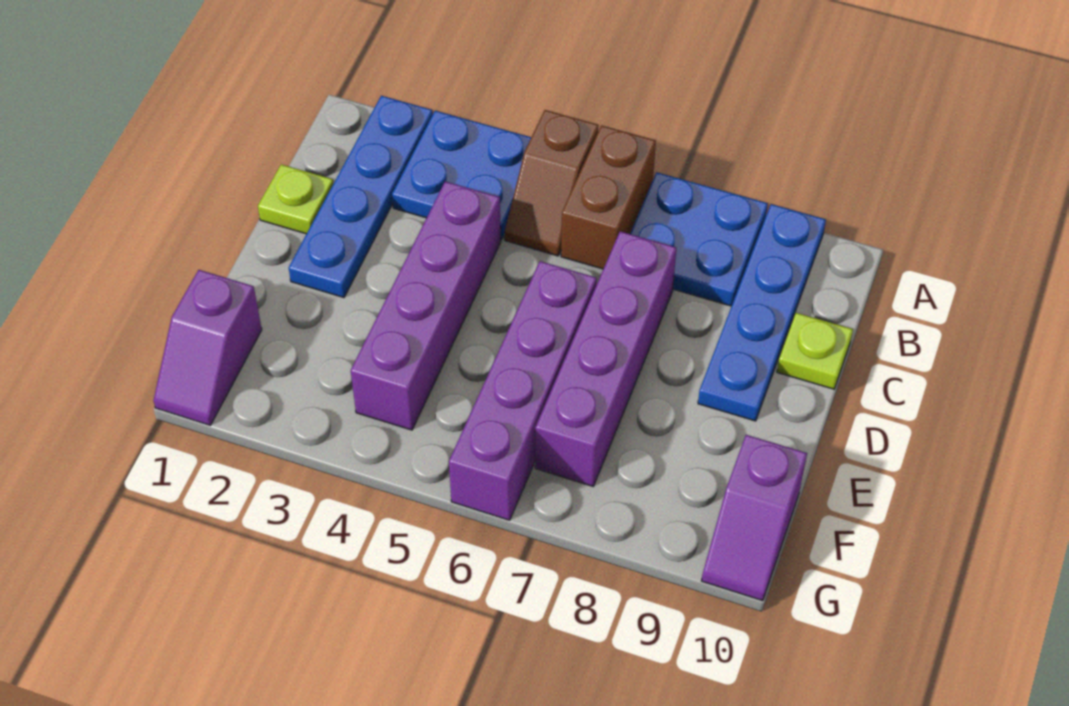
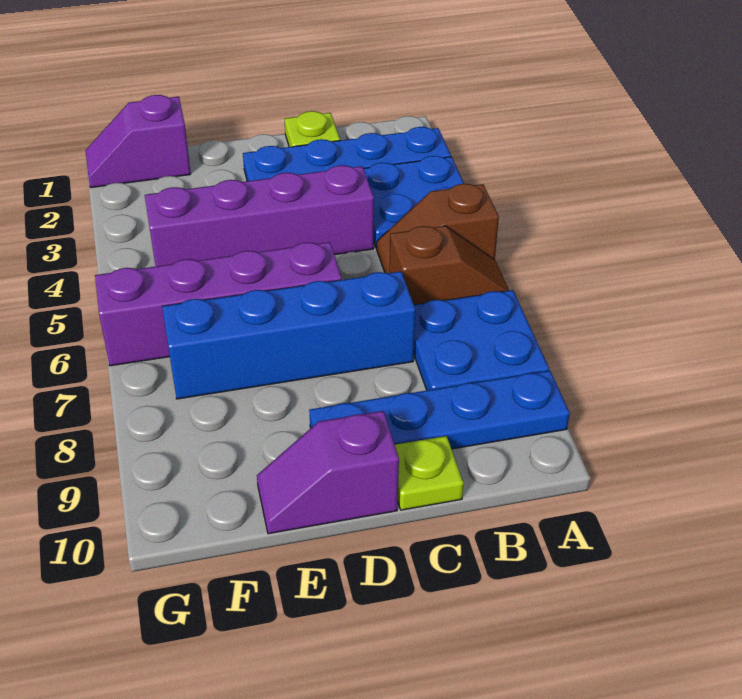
brown brick A6:B6 level 1 -> brown slope A6:B6 level 1 top B
purple brick C7:F7 level 1 -> blue brick C7:F7 level 1
purple slope F10:G10 level 1 top F -> purple slope D10:E10 level 1 top D

